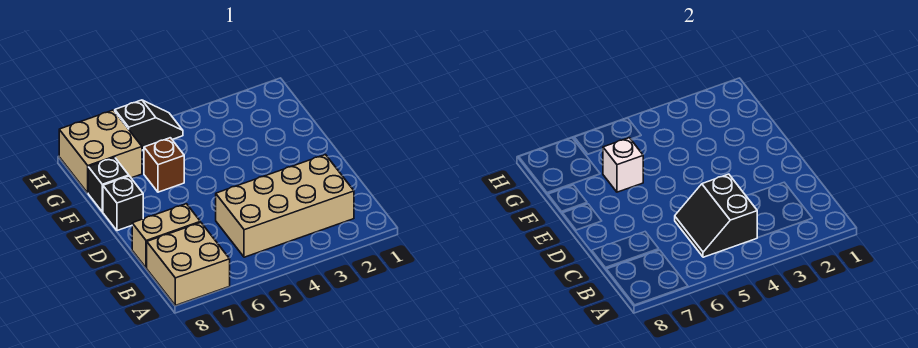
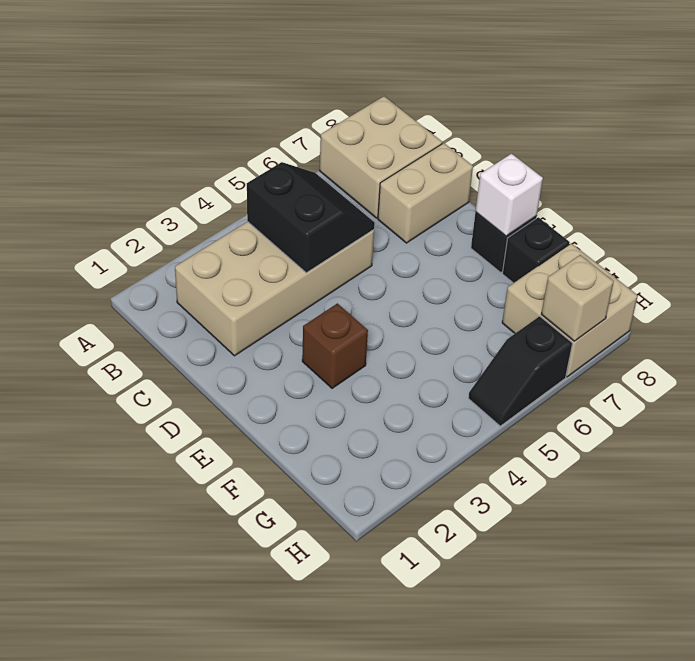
brown brick F6 level 1 -> brown brick E3 level 1
white brick F6 level 2 -> white brick E8 level 2
none -> tan brick H7 level 2

